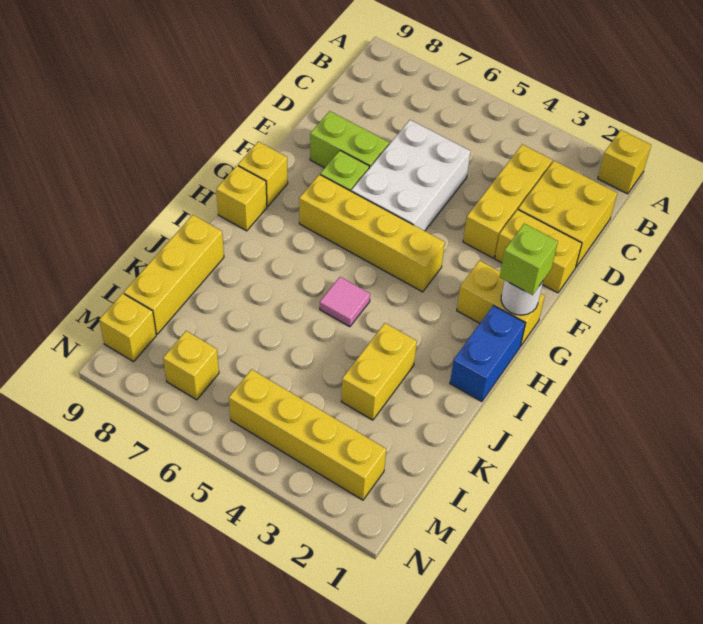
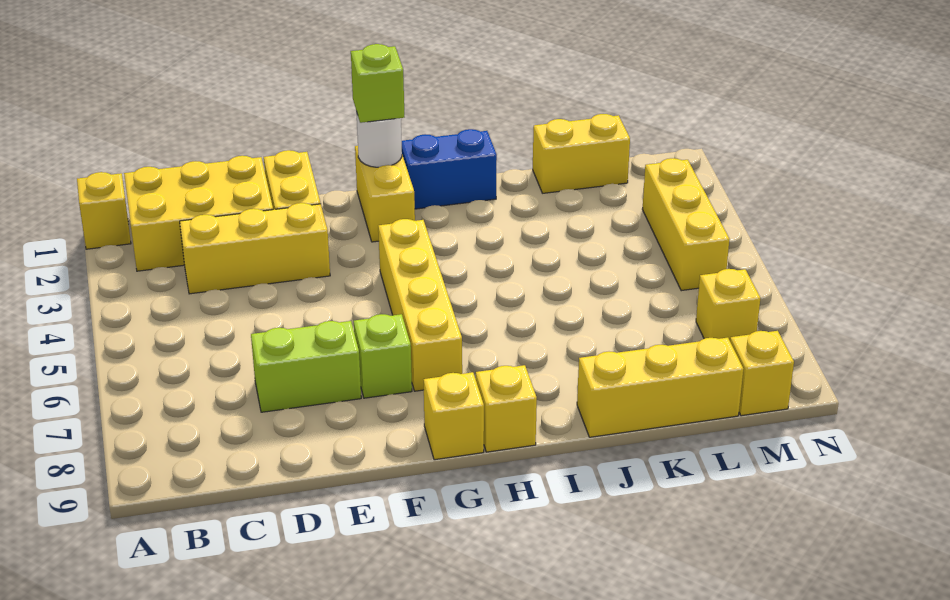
yellow brick C1:D2 level 1 -> yellow brick B1:D2 level 1
white brick D5:F6 level 1 -> none
lime brick E7:E8 level 1 -> lime brick D7:E7 level 1
pink tile I5 level 1 -> none
yellow brick J3:K3 level 1 -> yellow brick K1:L1 level 1
yellow brick M2:M5 level 1 -> yellow brick M3:M5 level 1

